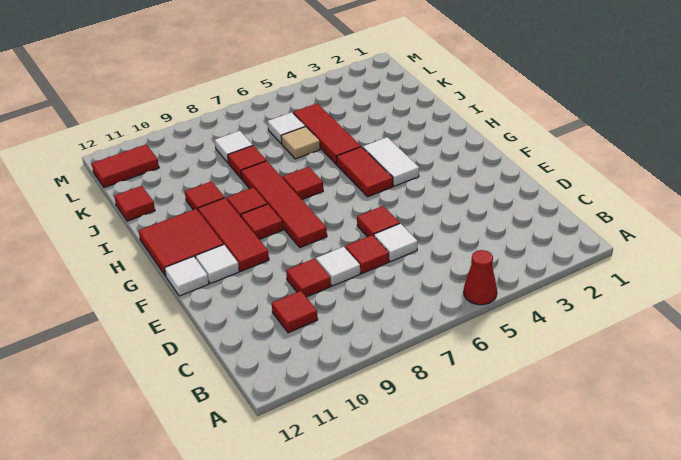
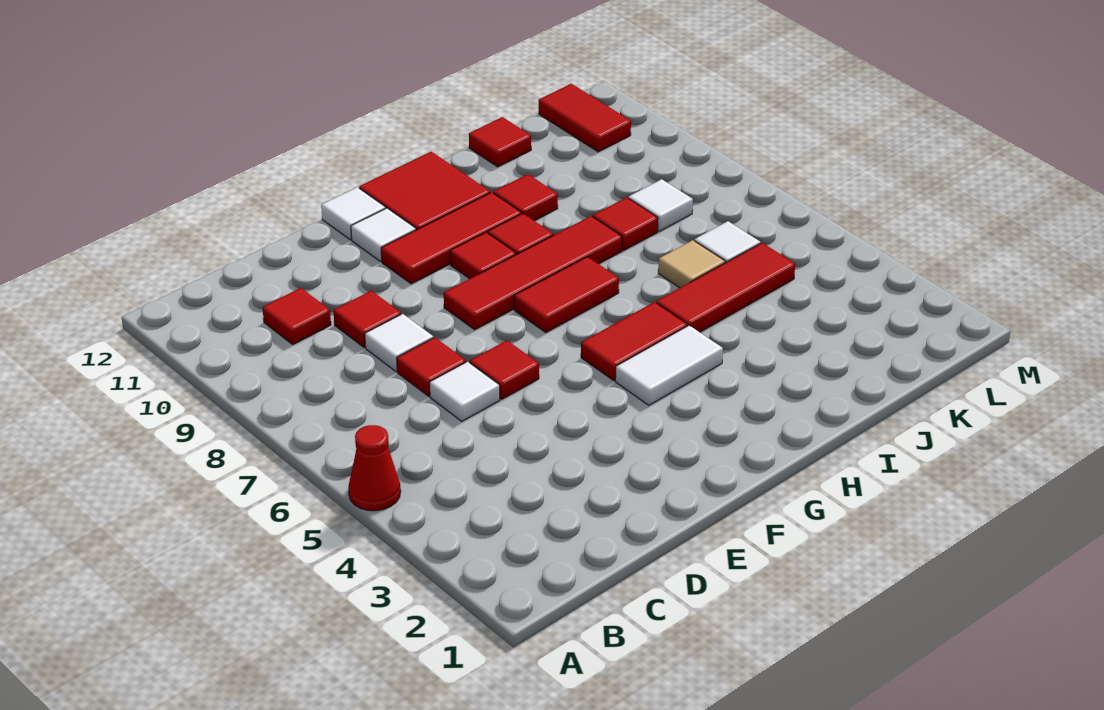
red tile H7 level 1 -> red tile G7:H7 level 1

